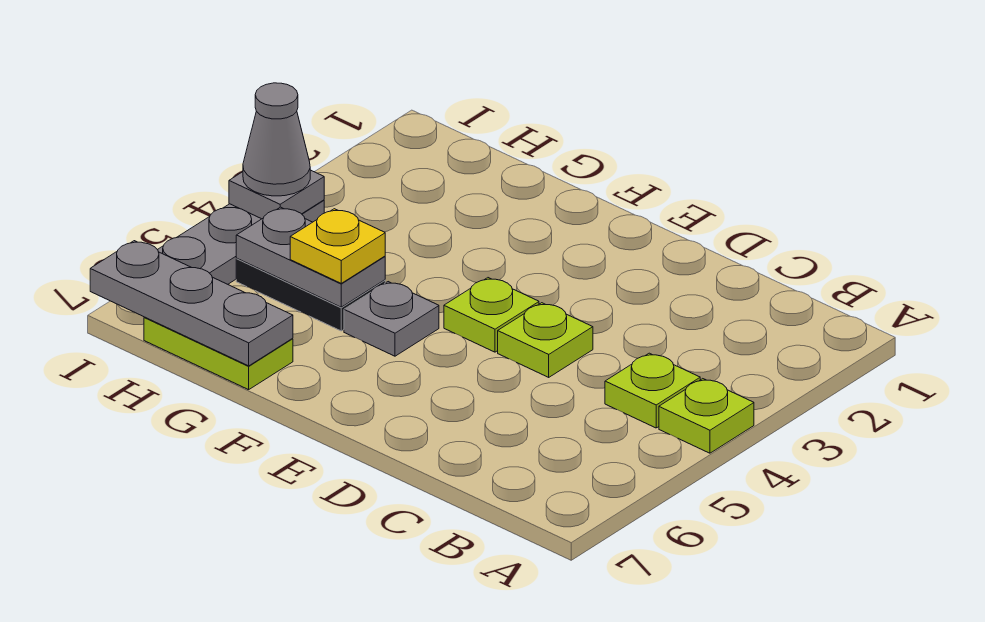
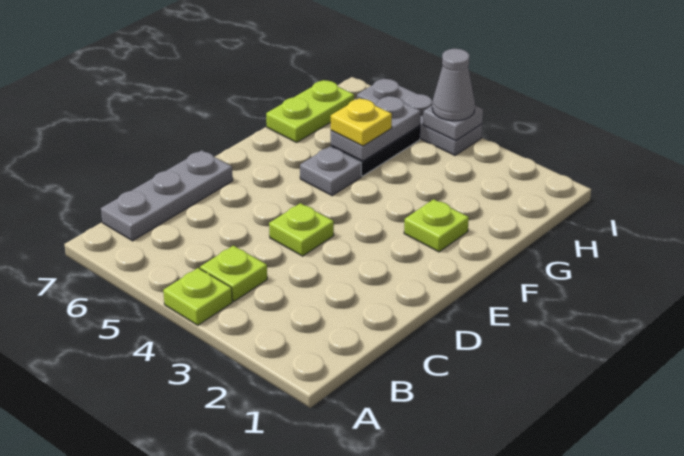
lime plate E4 level 1 -> lime plate F2 level 1
grey plate G7:I7 level 2 -> grey plate B7:D7 level 1

